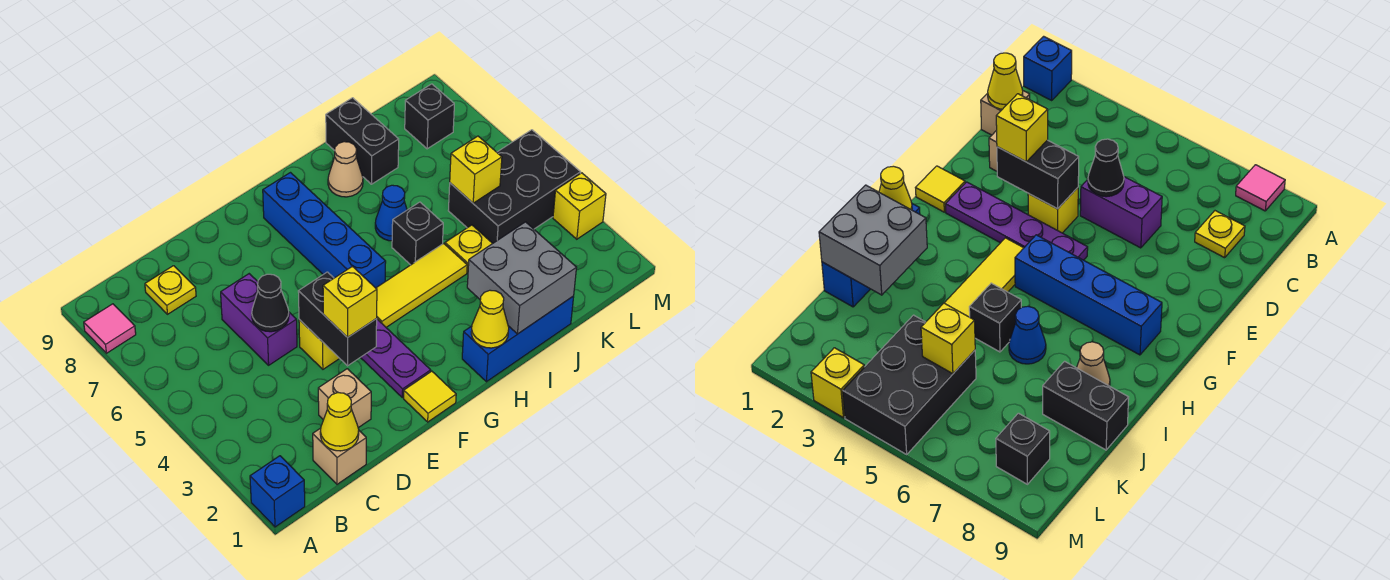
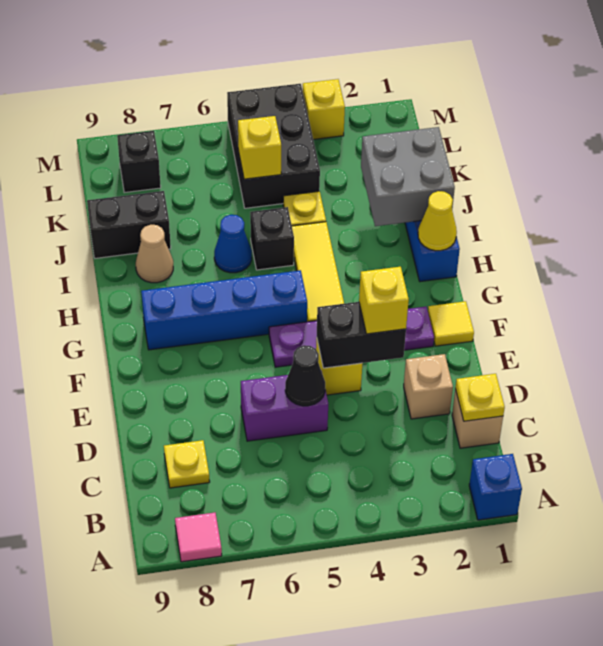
yellow cone C1 level 2 -> yellow plate C1 level 2

